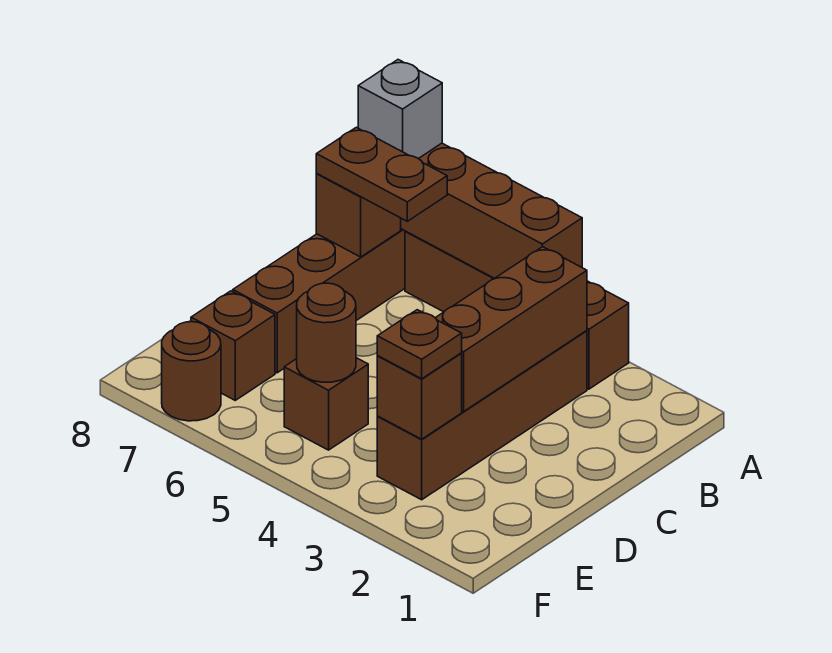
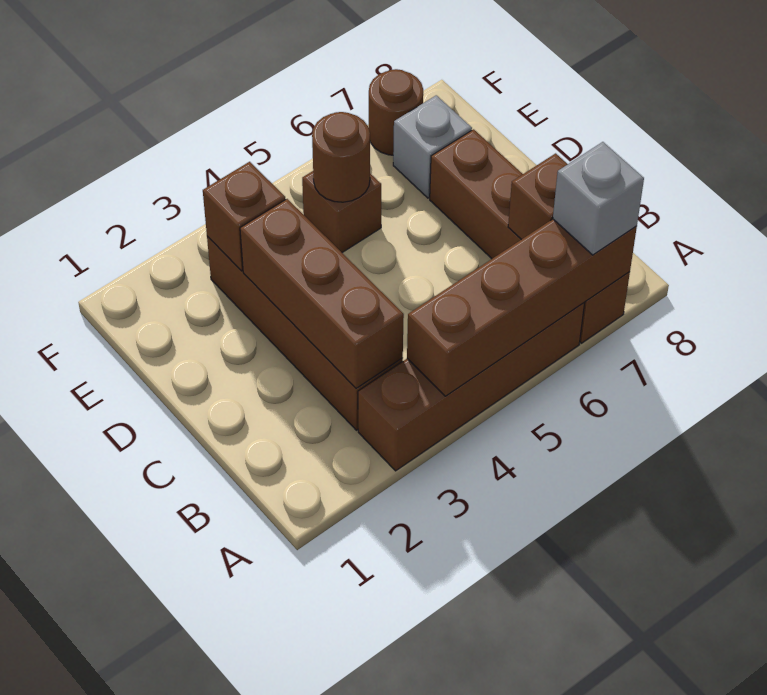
brown plate B6:B7 level 3 -> none
brown plate E3 level 3 -> none
brown brick E7 level 1 -> grey brick E7 level 1

